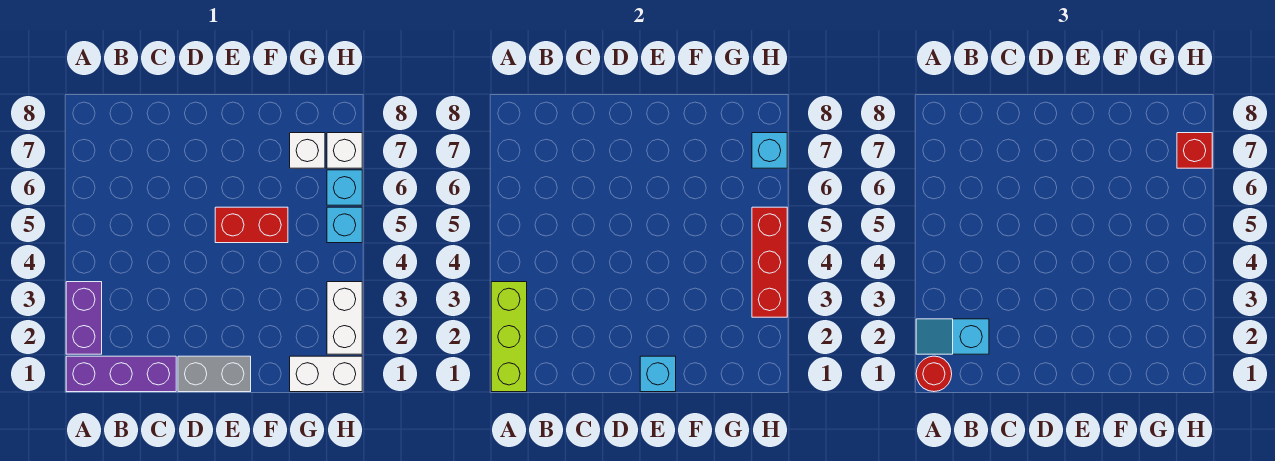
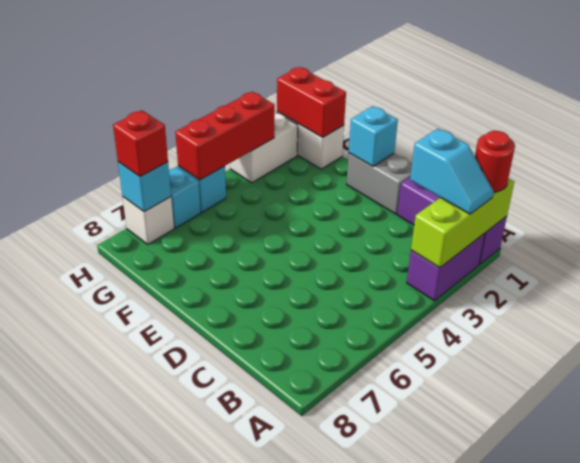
red brick E5:F5 level 1 -> red brick G1:H1 level 2
white brick G7 level 1 -> none

